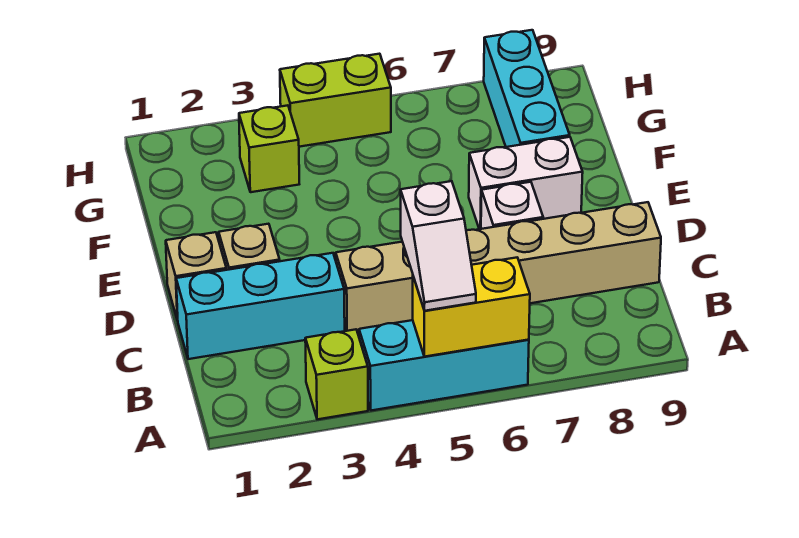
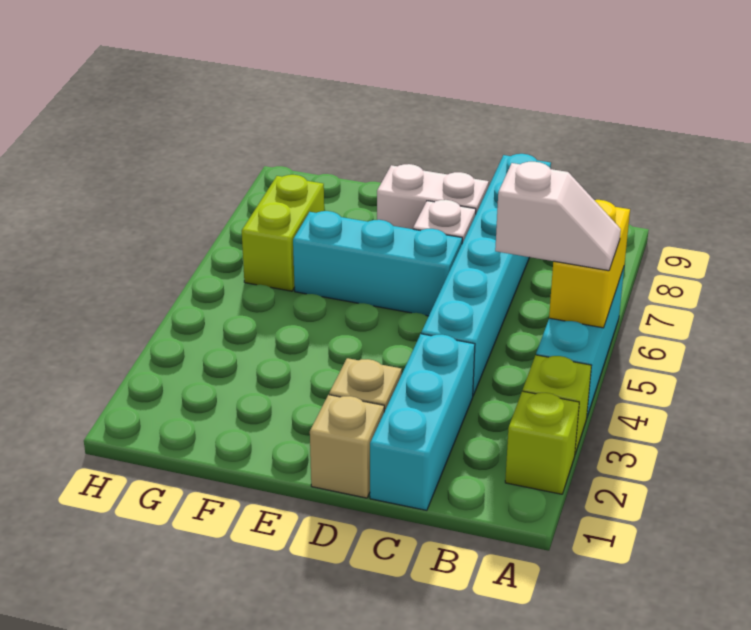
tan brick C4:C9 level 1 -> cyan brick C4:C9 level 1
white brick E7:E8 level 1 -> white brick D8:E8 level 1
cyan brick F8:H8 level 1 -> cyan brick D6:F6 level 1
lime brick G3 level 1 -> lime brick A2 level 1
lime brick H4:H5 level 1 -> lime brick G6:G7 level 1

